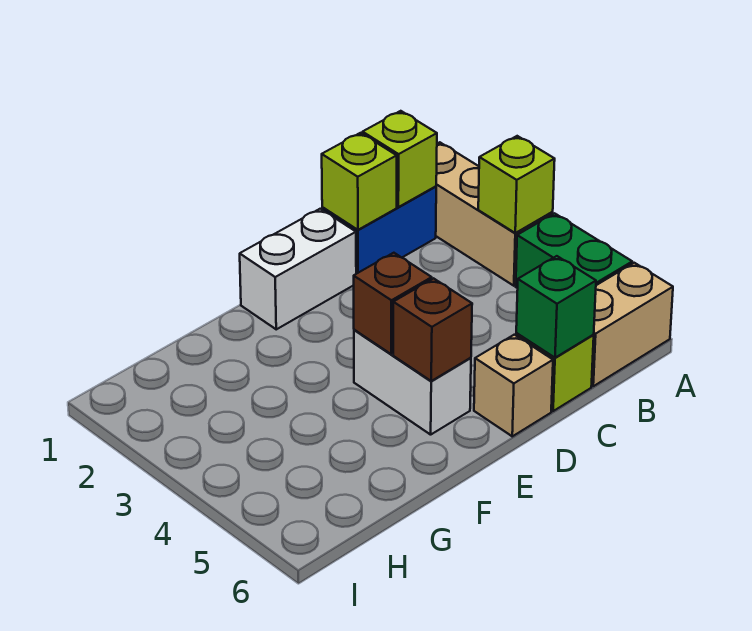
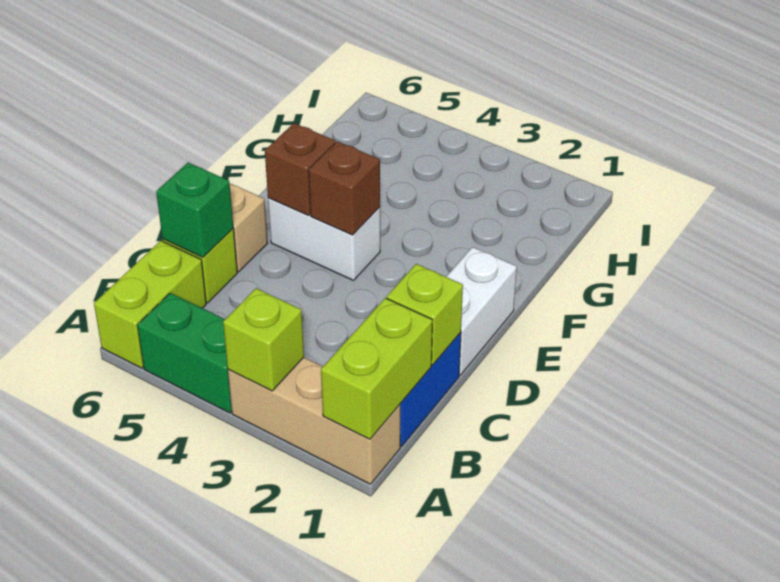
tan brick A6:B6 level 1 -> lime brick A6:B6 level 1
lime brick B1 level 2 -> lime brick A1:B1 level 2

